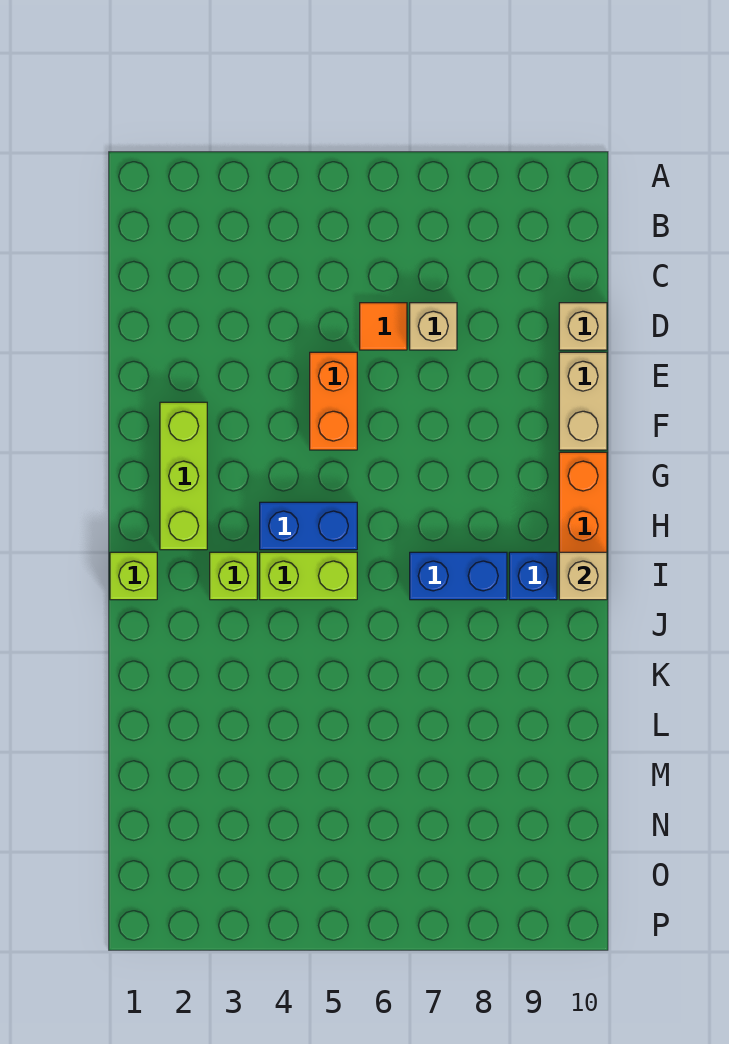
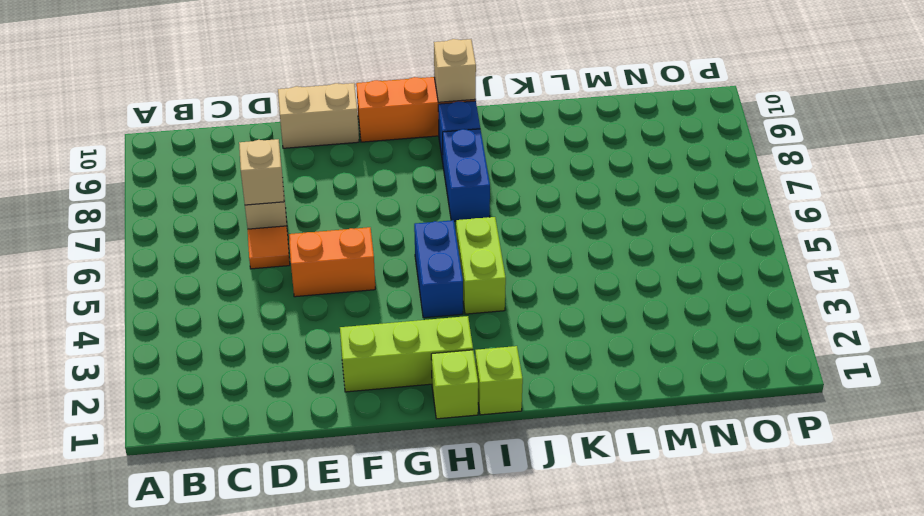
tan brick D10 level 1 -> tan brick D7 level 2
lime brick I3 level 1 -> lime brick H1 level 1

